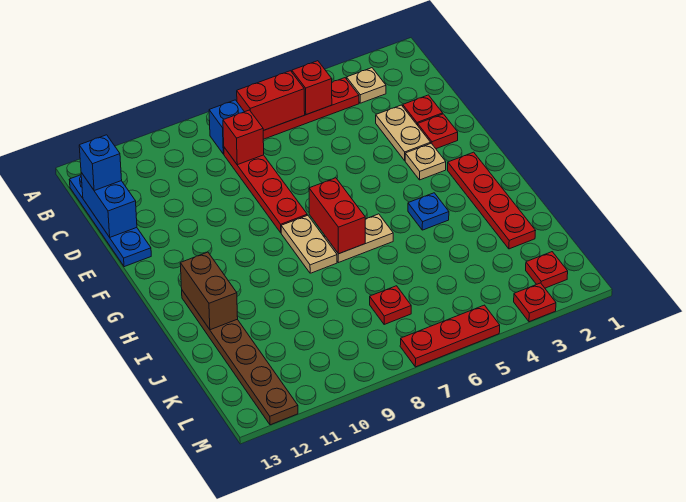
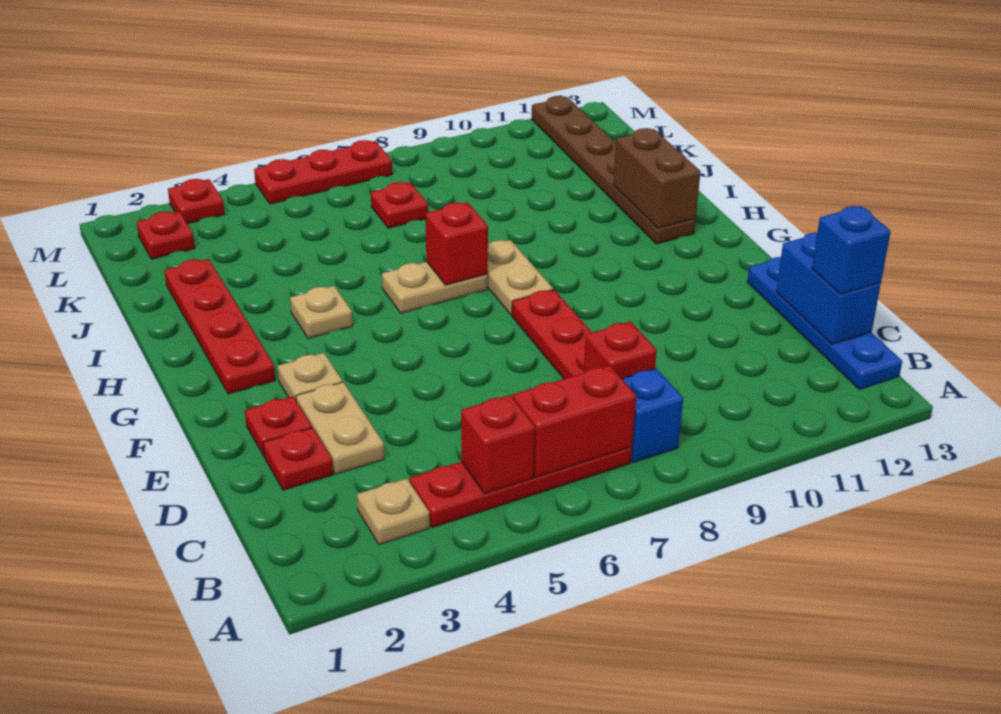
red brick G7:H7 level 2 -> red brick H7 level 2
blue plate H4 level 1 -> tan plate H4 level 1

